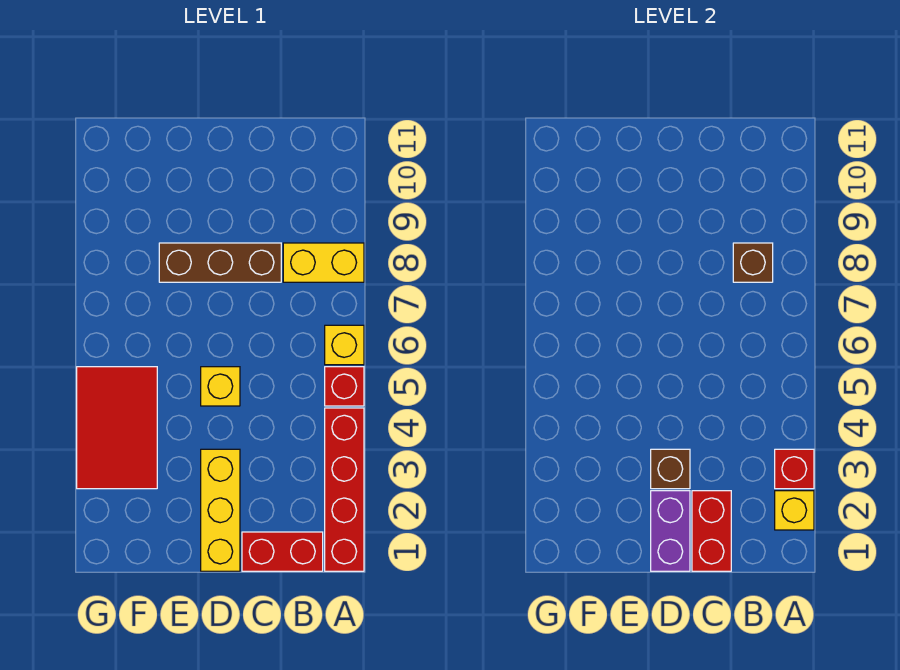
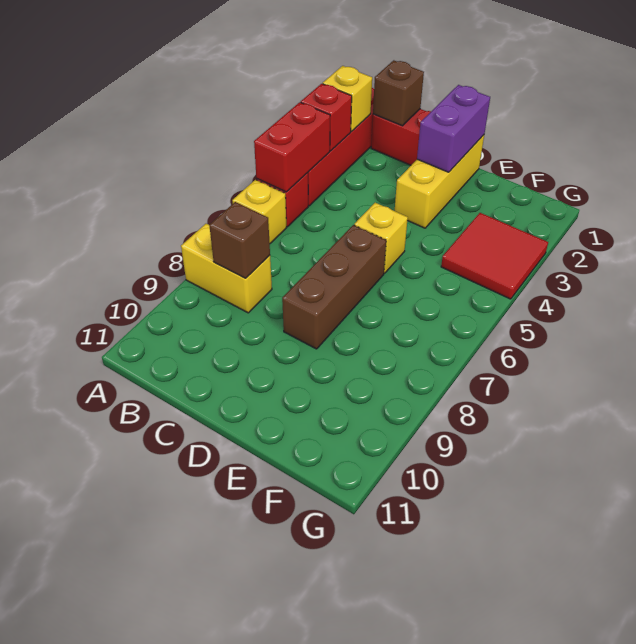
red brick C1:C2 level 2 -> red brick A4:A5 level 2
brown brick C8:E8 level 1 -> brown brick D6:D8 level 1
brown brick D3 level 2 -> brown brick B1 level 2
red tile F3:G5 level 1 -> red tile F3:G4 level 1

